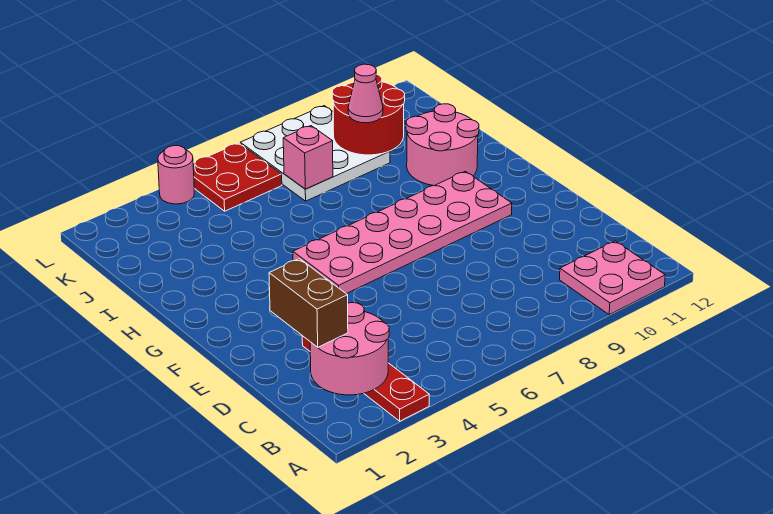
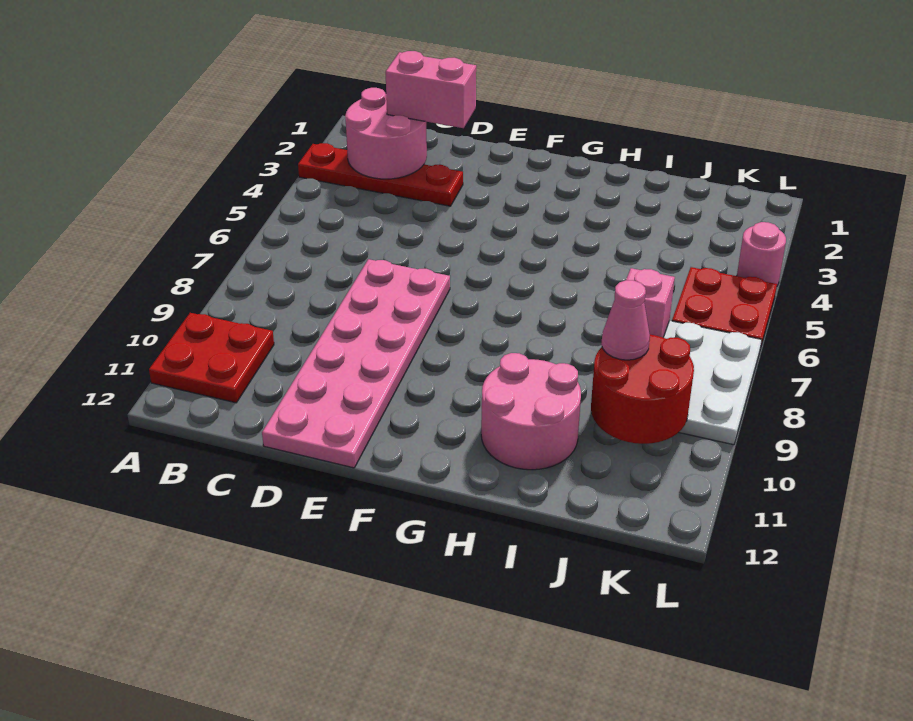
pink plate A10:B11 level 1 -> red plate A10:B11 level 1
brown brick C2:D2 level 3 -> pink brick C2:D2 level 3
pink plate F5:G10 level 1 -> pink plate D7:E12 level 1

